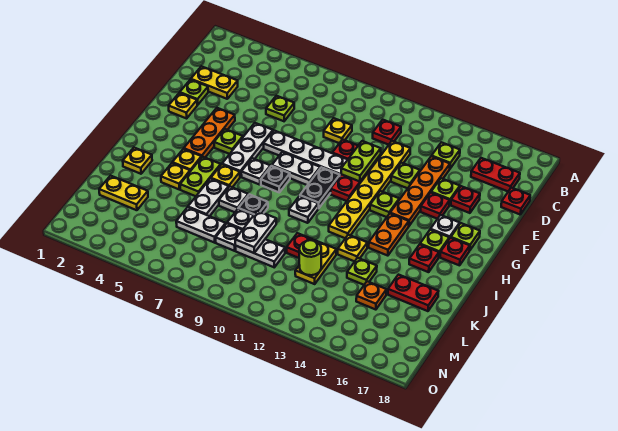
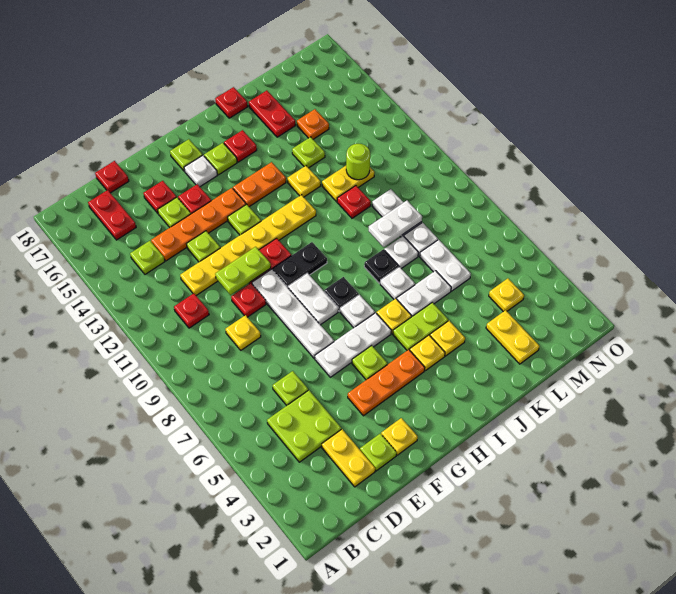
none -> lime plate C4:D5 level 1
red plate H17 level 1 -> red plate J18 level 1
white plate I10 level 1 -> none
yellow plate J2 level 1 -> yellow plate M4 level 1

